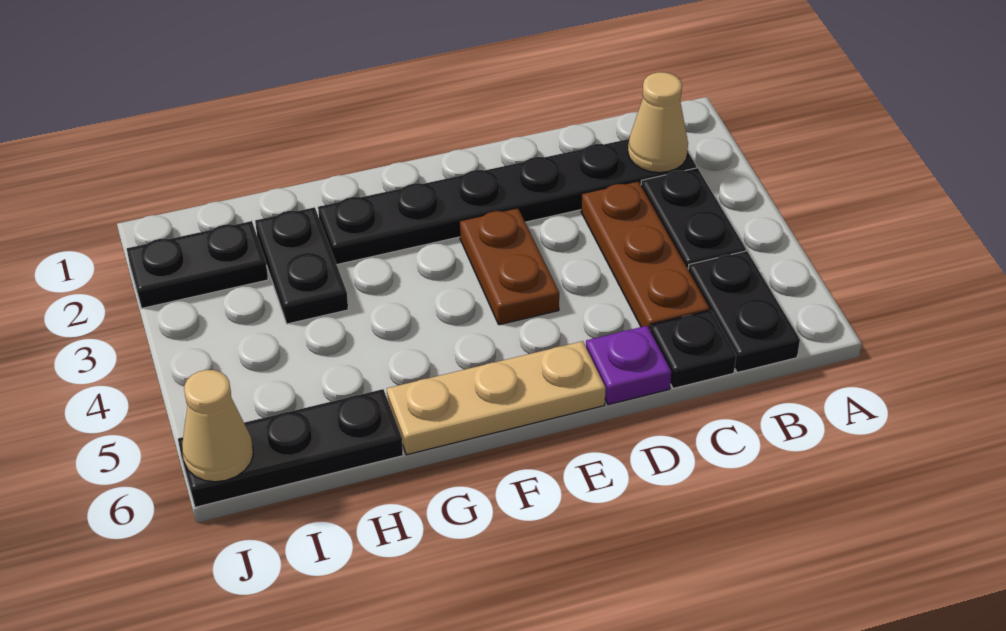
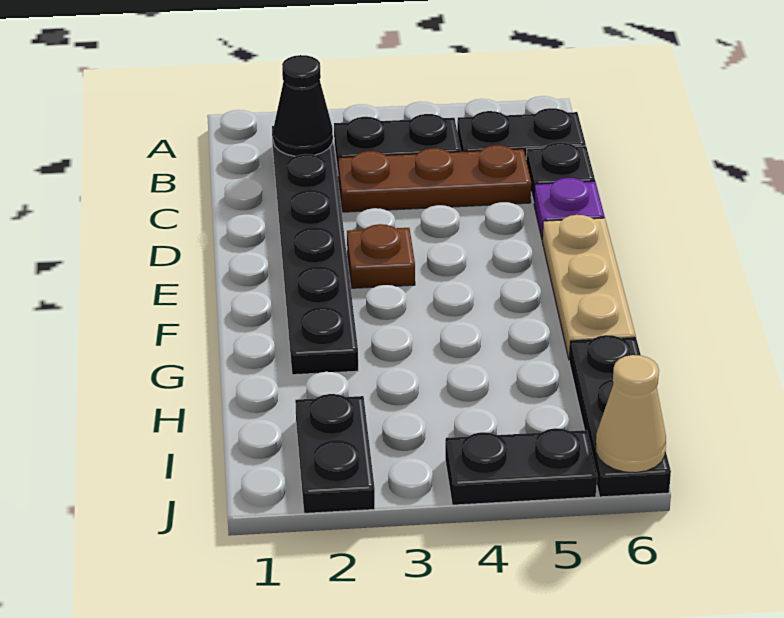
tan cone B2 level 2 -> black cone B2 level 2
brown plate E3:E4 level 1 -> brown plate E3 level 1
black plate H2:H3 level 1 -> black plate J4:J5 level 1

